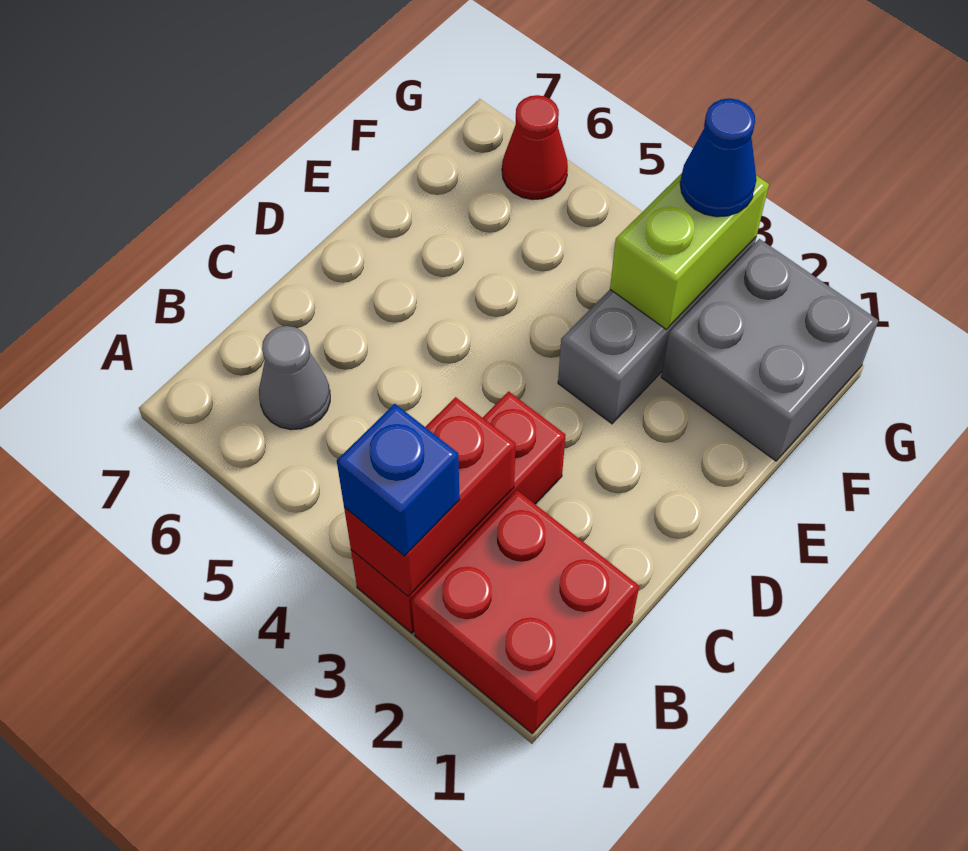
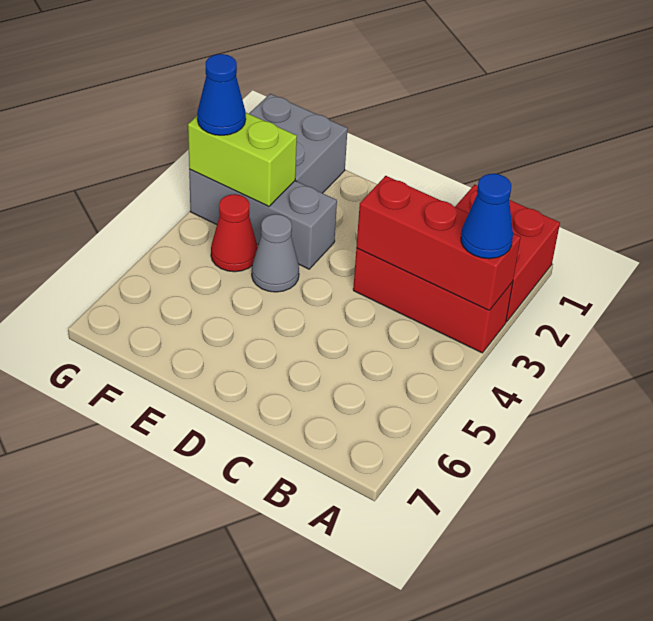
red brick A3:B3 level 2 -> red brick A3:C3 level 2
blue brick A3 level 3 -> blue cone A3 level 3
grey cone B6 level 1 -> grey cone E4 level 1
red cone G6 level 1 -> red cone F4 level 1

